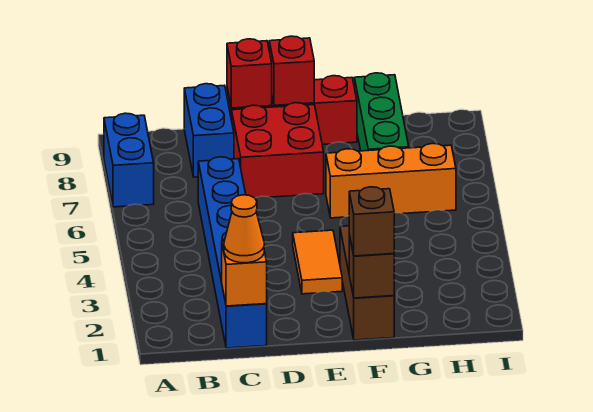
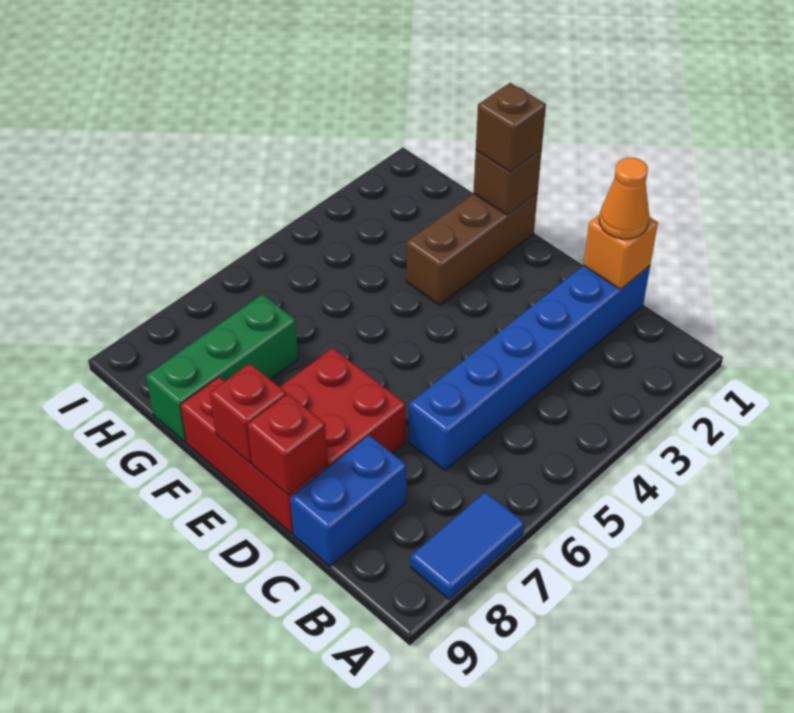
blue brick A7:A8 level 1 -> blue tile A7:A8 level 1
orange tile E3:E4 level 1 -> none
orange brick F6:H6 level 1 -> none

